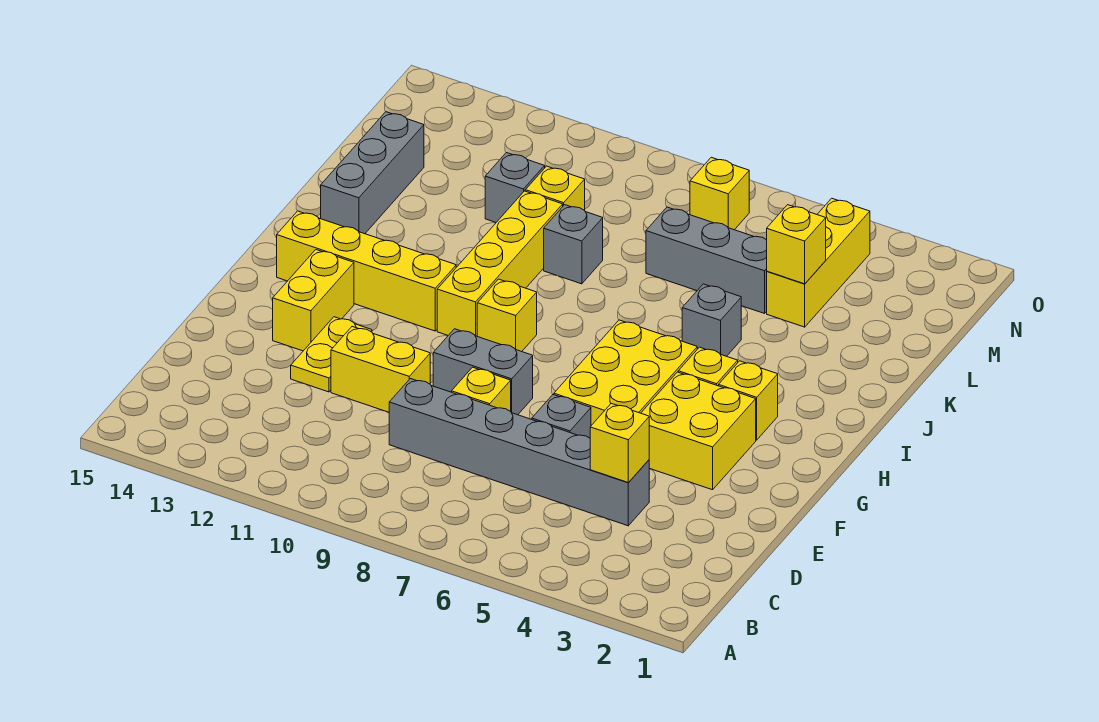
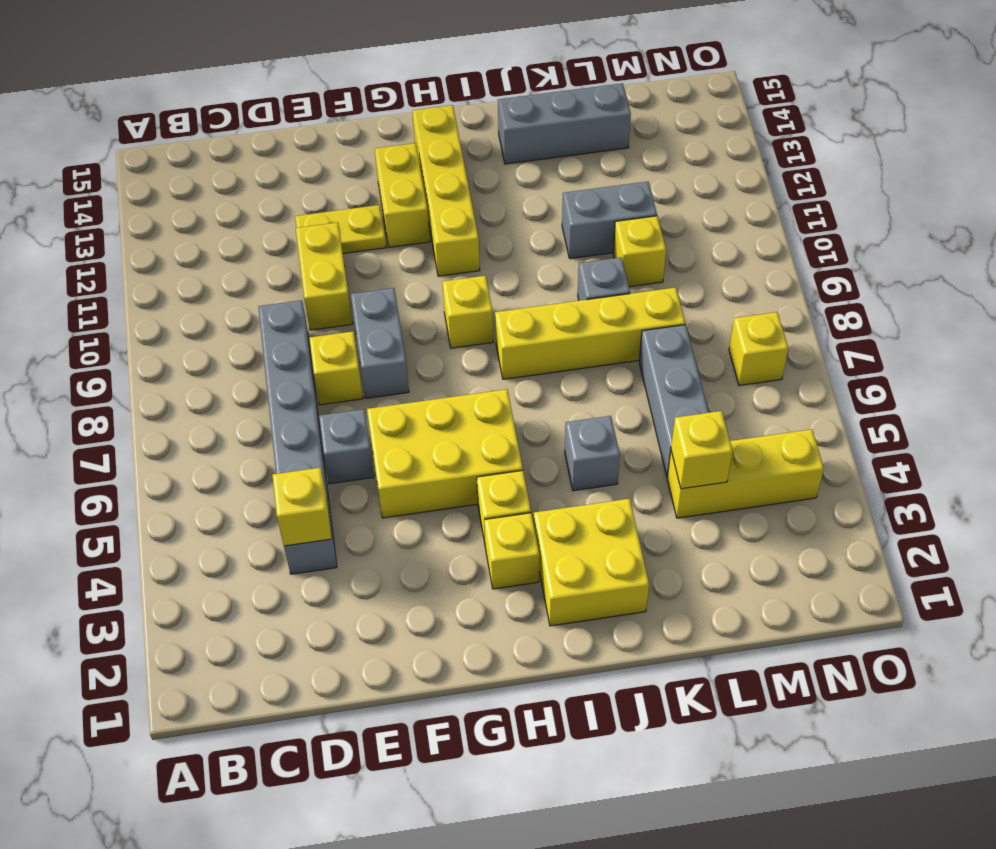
yellow brick F3:G4 level 1 -> yellow brick I2:J3 level 1
yellow brick F13:G13 level 1 -> yellow brick G12:G13 level 1
yellow brick H10:K10 level 1 -> yellow brick I8:L8 level 1
grey brick L11 level 1 -> grey brick K11:L11 level 1

